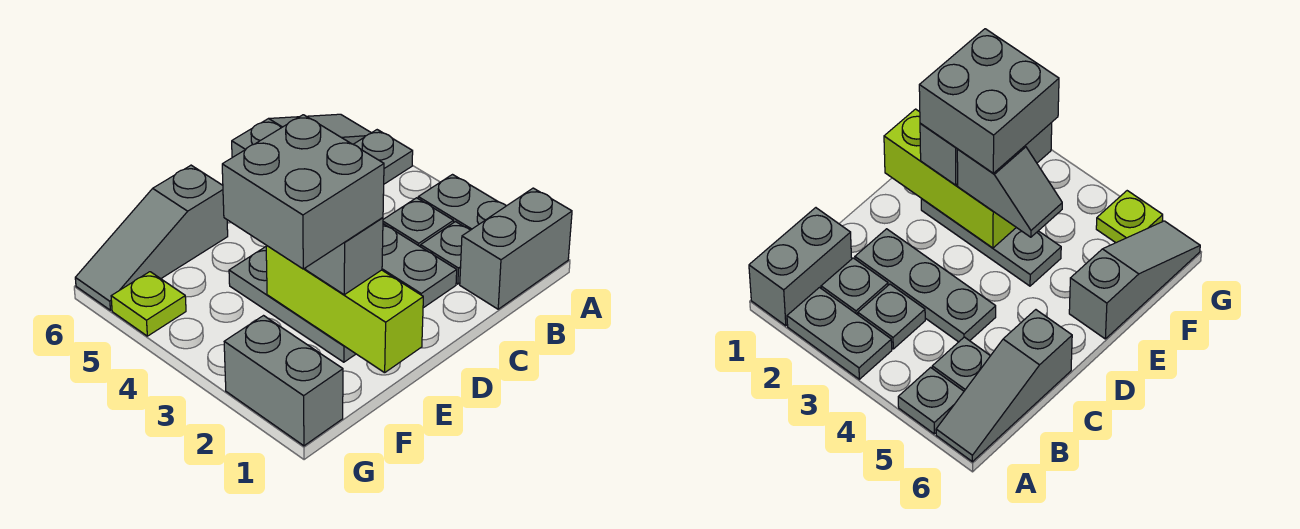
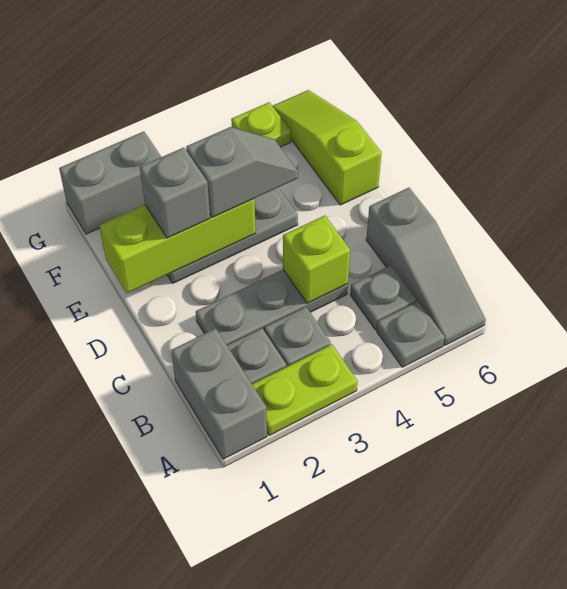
grey plate A2:A3 level 1 -> lime plate A2:A3 level 1
none -> lime brick C4 level 2
grey brick E2:F3 level 4 -> none
grey slope E6:G6 level 1 top E -> lime slope E6:G6 level 1 top E

